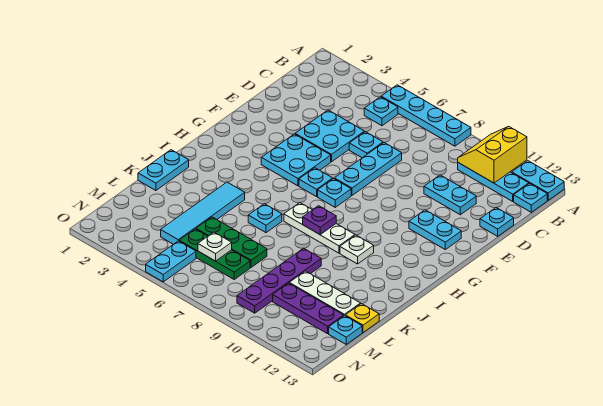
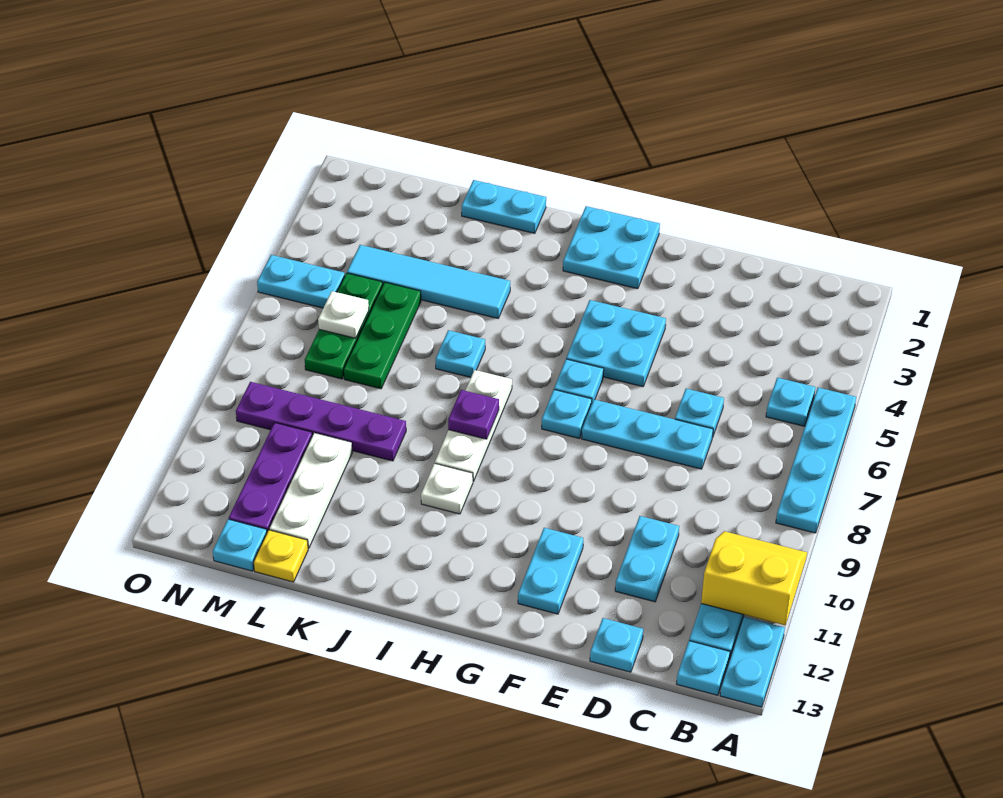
cyan plate D4:E5 level 1 -> cyan plate G1:H2 level 1

